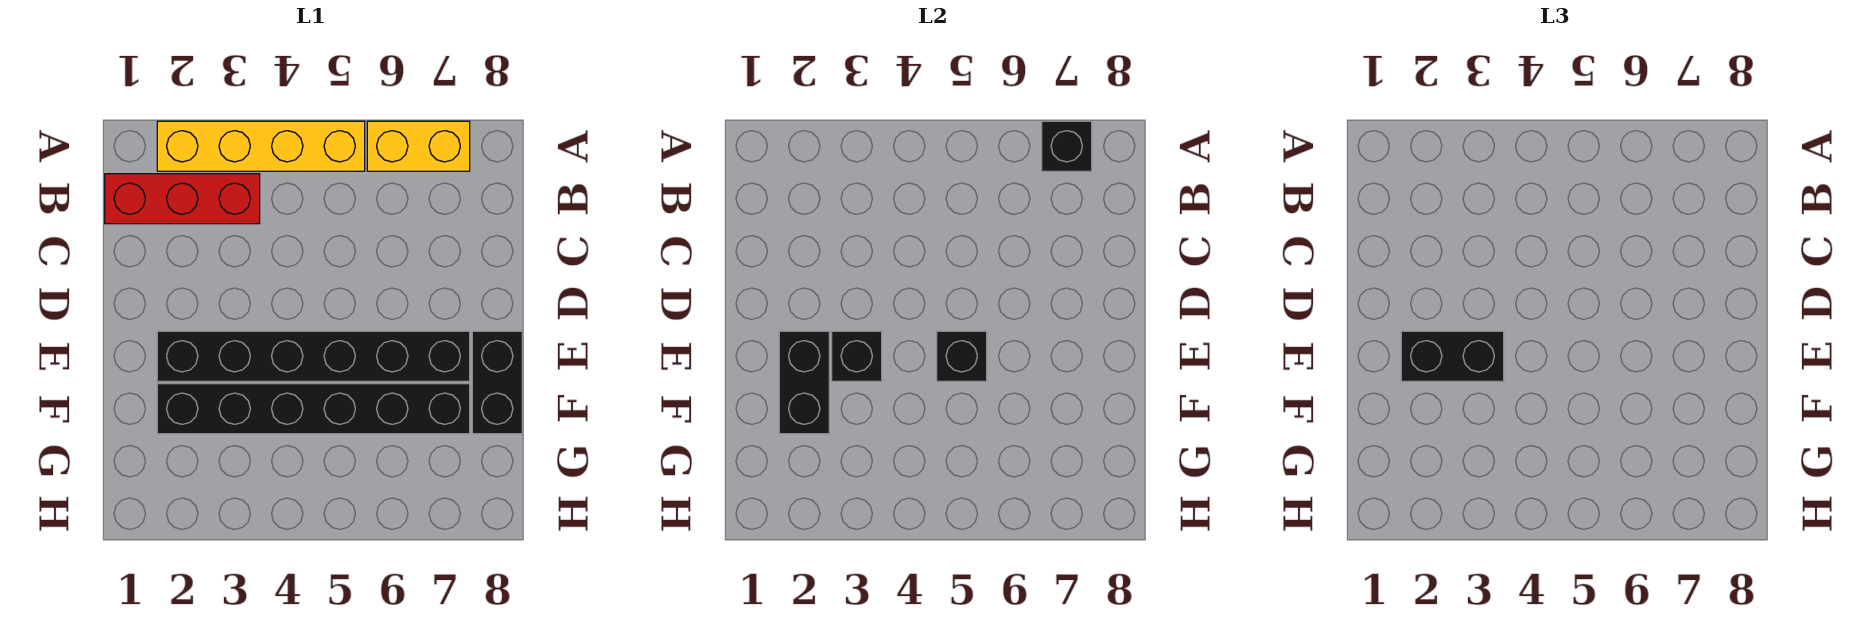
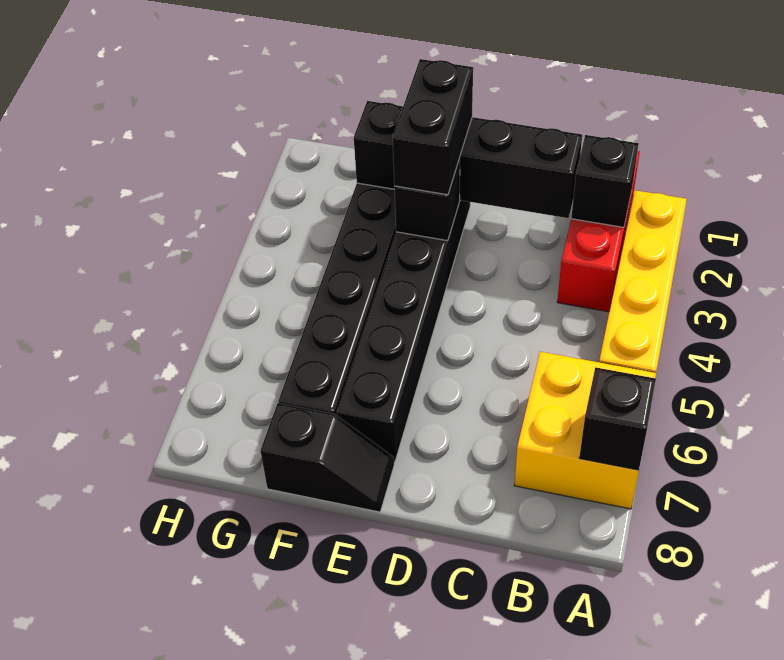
yellow brick A6:A7 level 1 -> yellow brick A6:B7 level 1
black brick E2:F2 level 2 -> black brick C2:F2 level 2
black brick E5 level 2 -> black brick B2 level 2
black brick E8:F8 level 1 -> black slope E8:F8 level 1 top F

